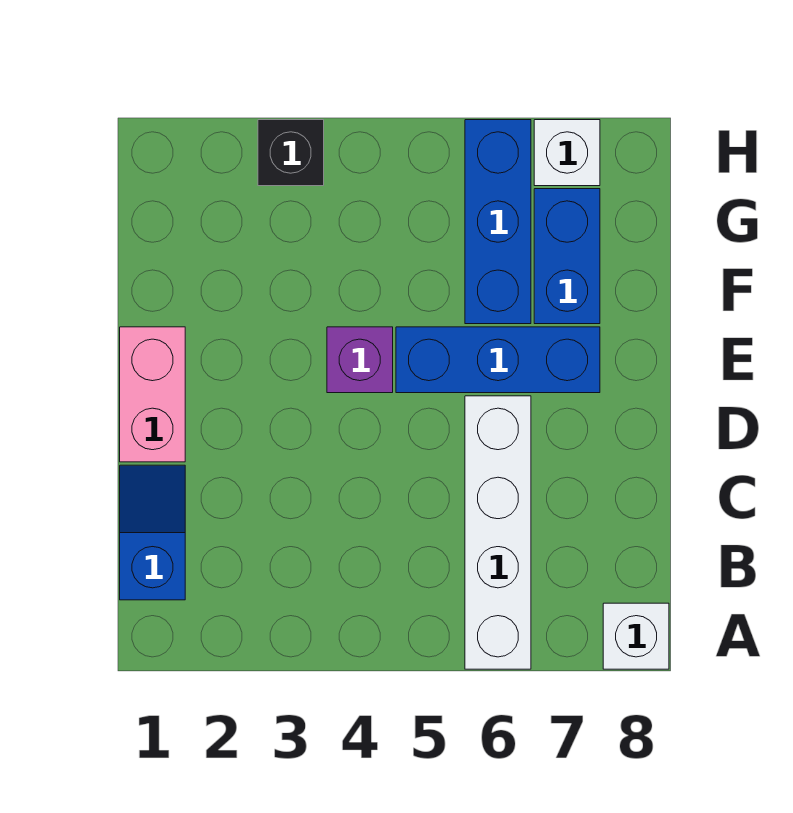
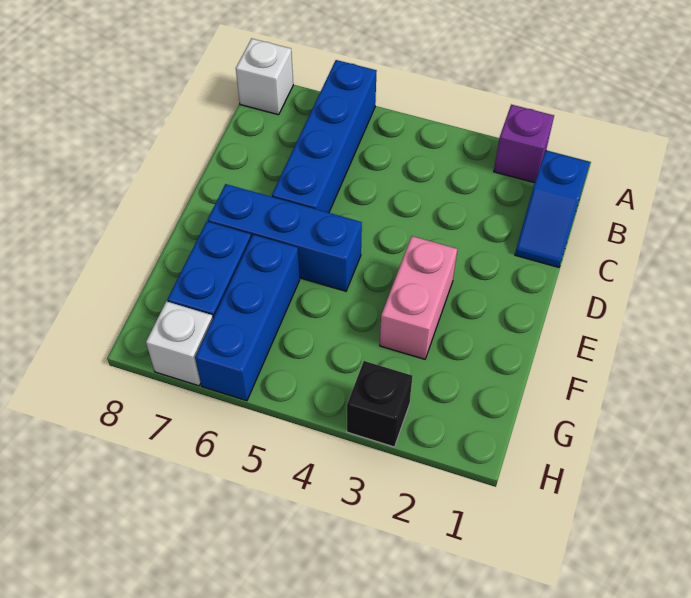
white brick A6:D6 level 1 -> blue brick A6:D6 level 1
pink brick D1:E1 level 1 -> pink brick E3:F3 level 1
purple brick E4 level 1 -> purple brick A2 level 1

